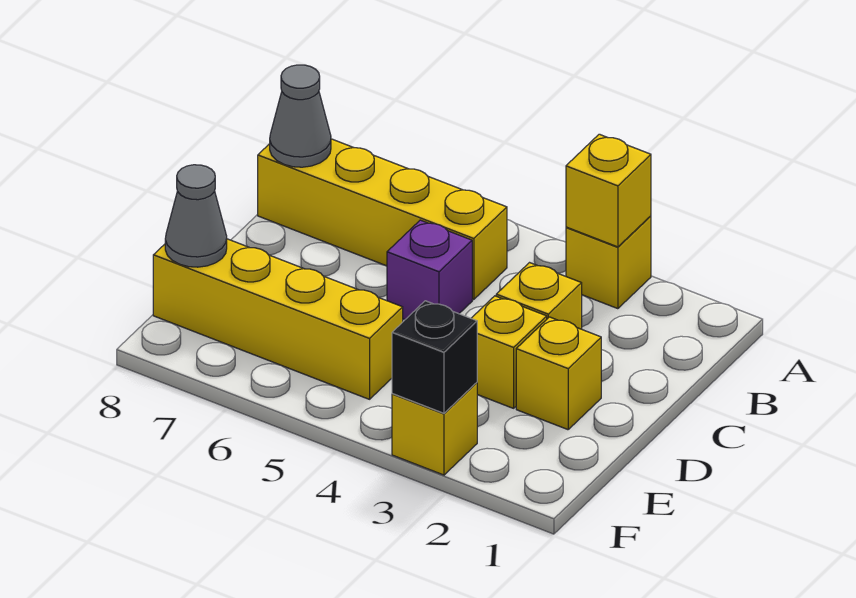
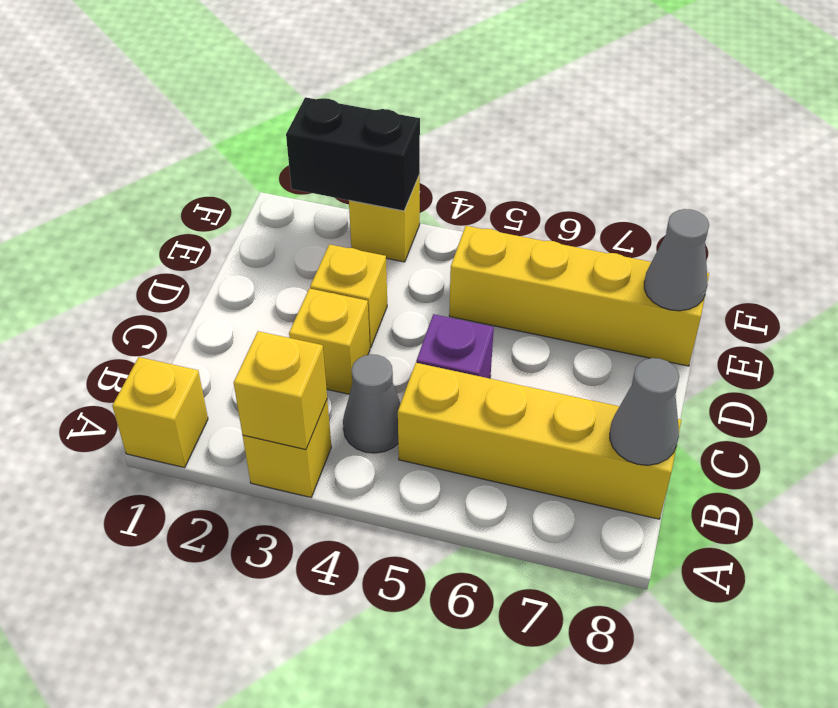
none -> grey cone B4 level 1
yellow brick D2 level 1 -> yellow brick A1 level 1
black brick F3 level 2 -> black brick F2:F3 level 2

